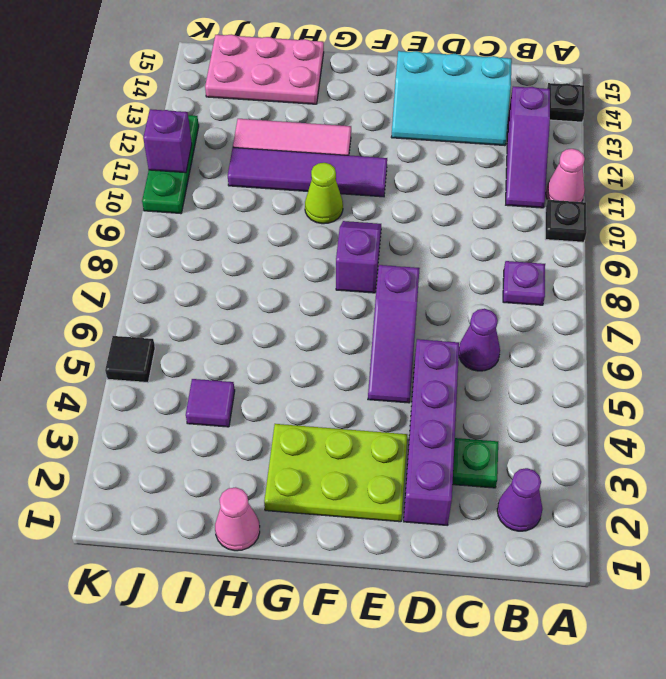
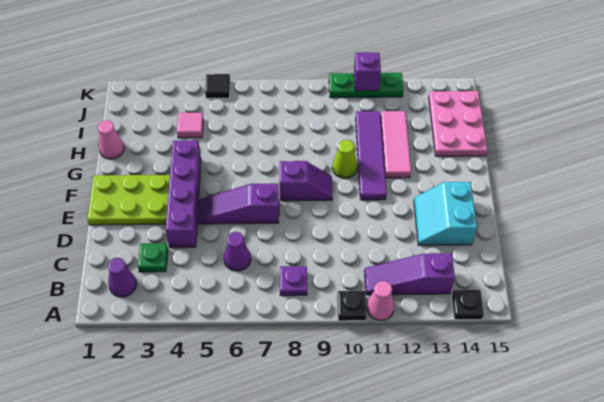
cyan slope C13:E14 level 1 top 14 -> cyan slope D13:E14 level 1 top 14
purple brick D2:D5 level 1 -> purple brick D4:G4 level 1
lime plate E2:G3 level 1 -> lime plate E1:F3 level 1
purple tile I4 level 1 -> pink tile I4 level 1

